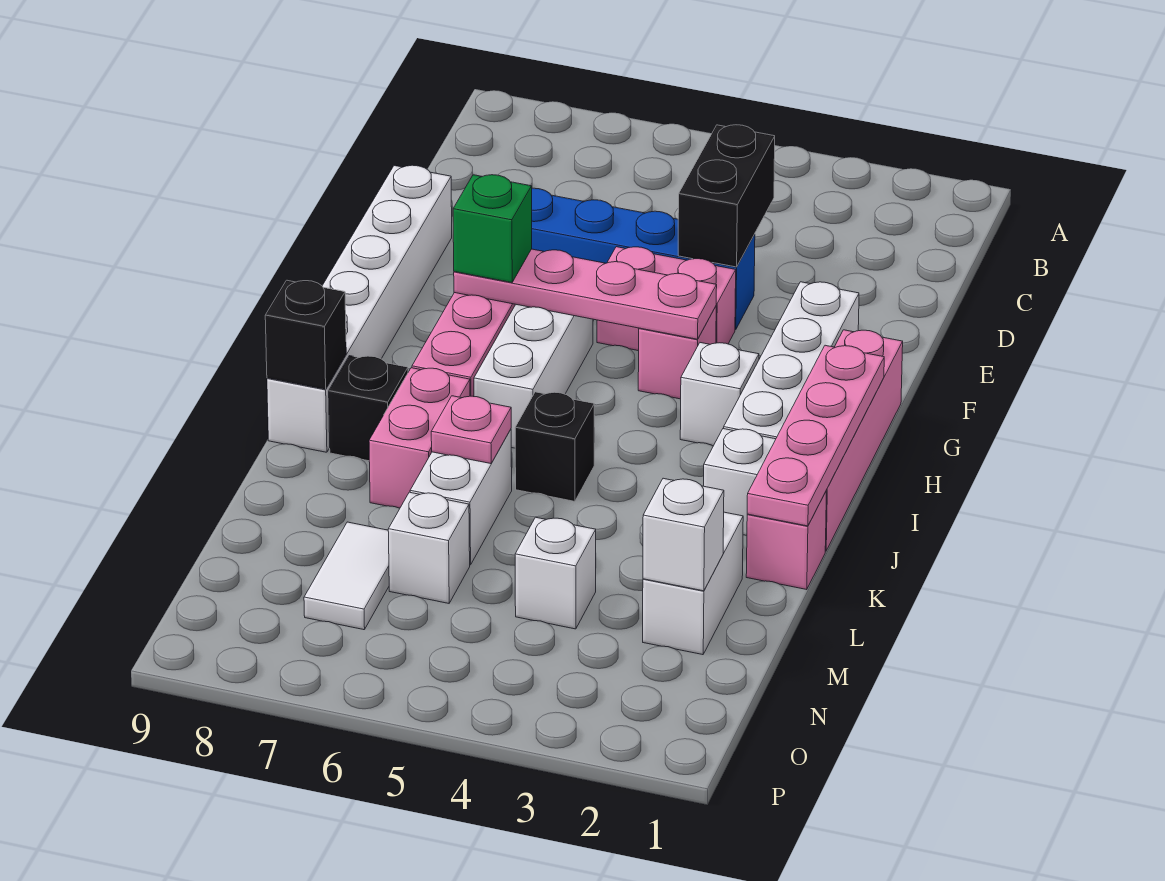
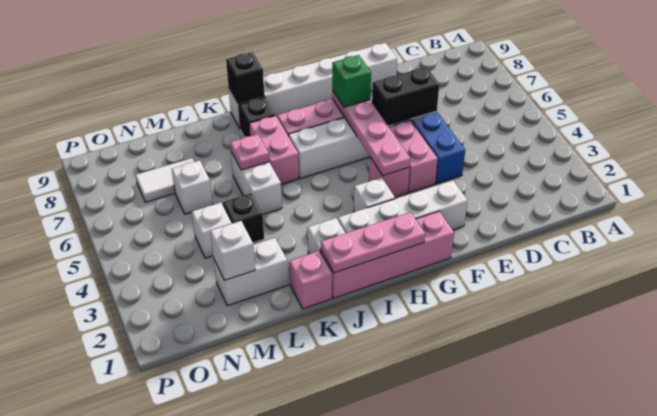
black brick D4:E4 level 2 -> black brick E6:F6 level 2
pink plate H1:K1 level 2 -> pink plate H1:J1 level 2
black brick J5 level 1 -> black brick L4 level 1
pink brick J7:K7 level 1 -> pink brick J6:J7 level 1
white brick K6:L6 level 1 -> white brick K5:K6 level 1

